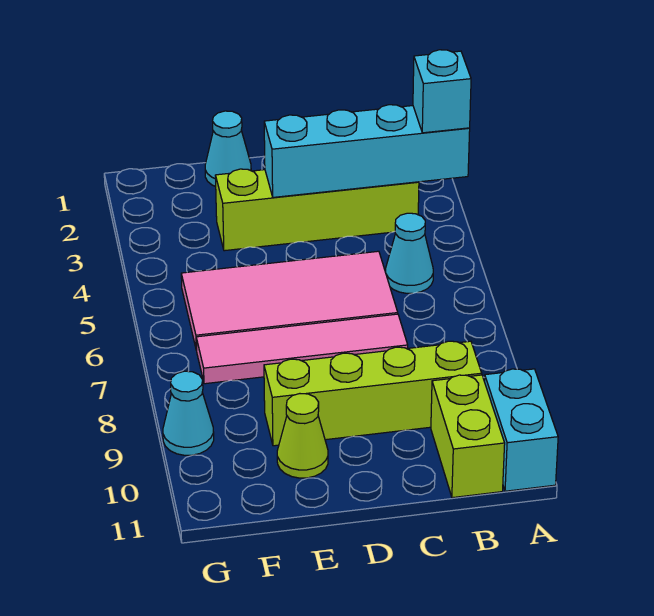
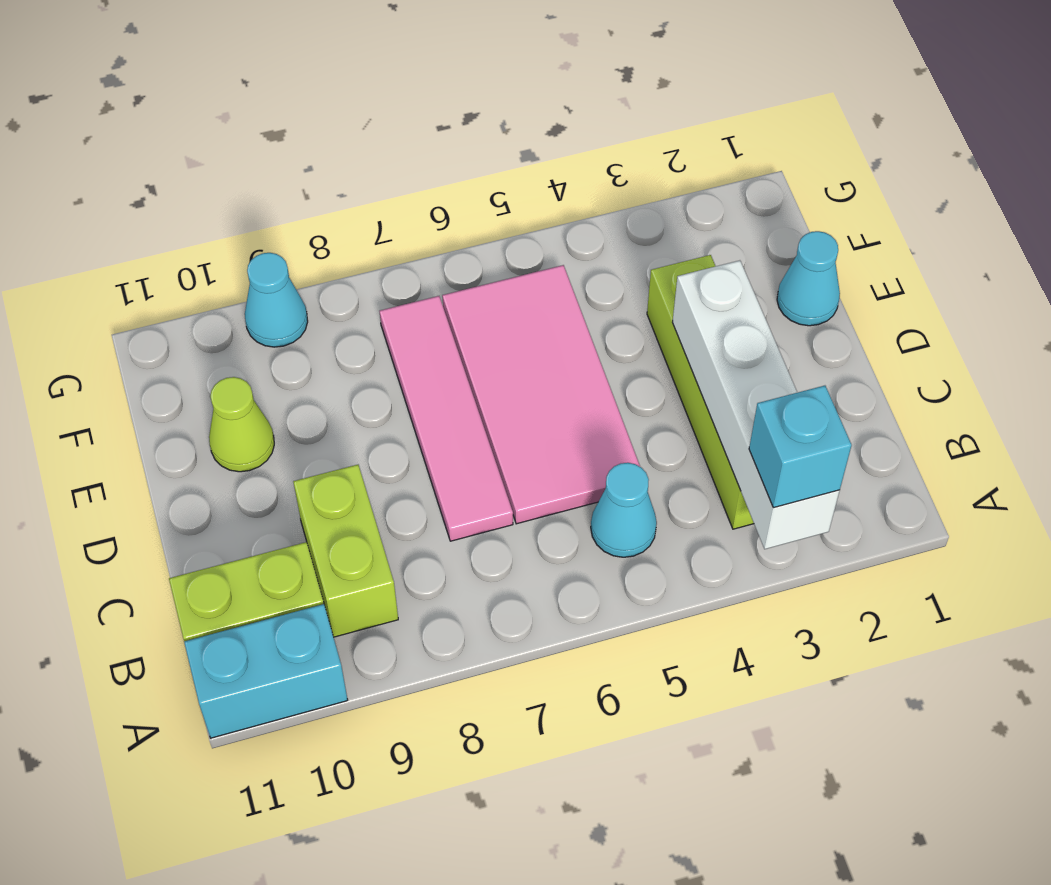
cyan brick A3:D3 level 2 -> white brick A3:D3 level 2
lime brick B9:E9 level 1 -> lime brick B9:C9 level 1

